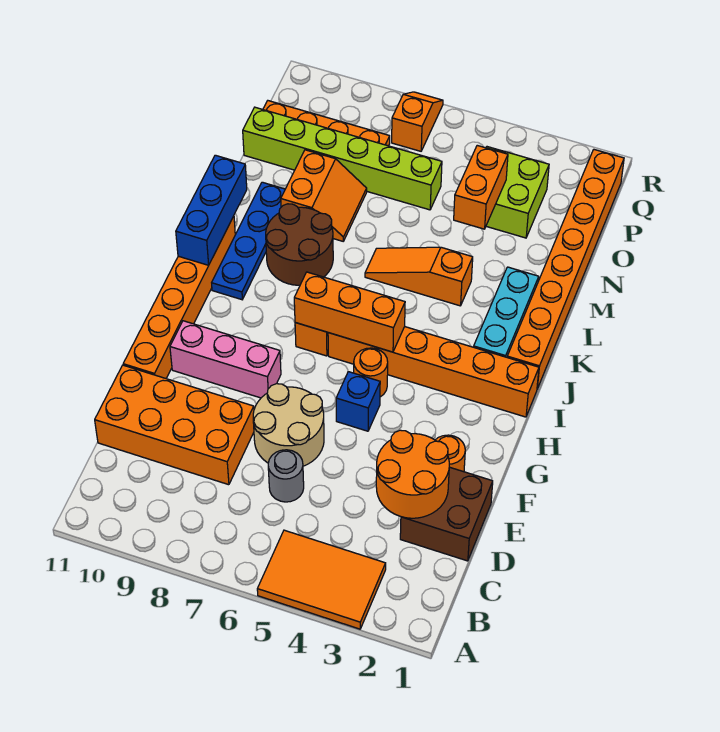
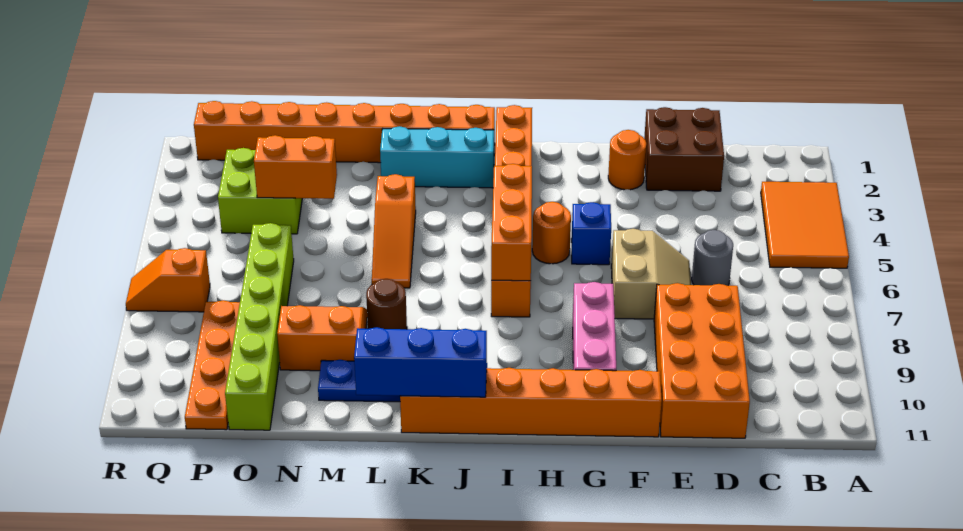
orange round brick D2:E3 level 2 -> none
tan round brick E6:F7 level 1 -> tan slope E6:F7 level 1 top F
brown round brick K8:L9 level 1 -> brown round brick L8 level 1

